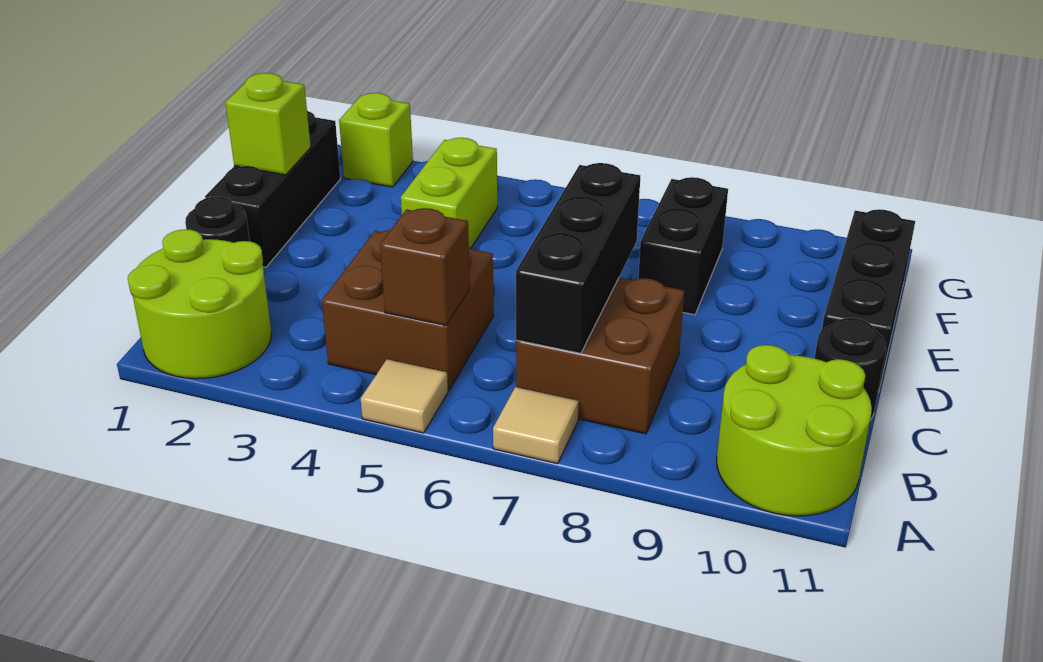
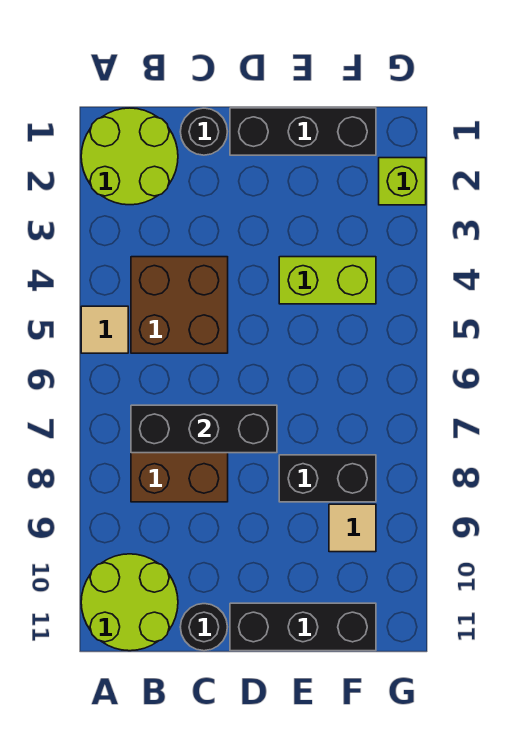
tan tile A7 level 1 -> tan tile F9 level 1
brown brick B5 level 2 -> none
lime brick E1 level 2 -> none

